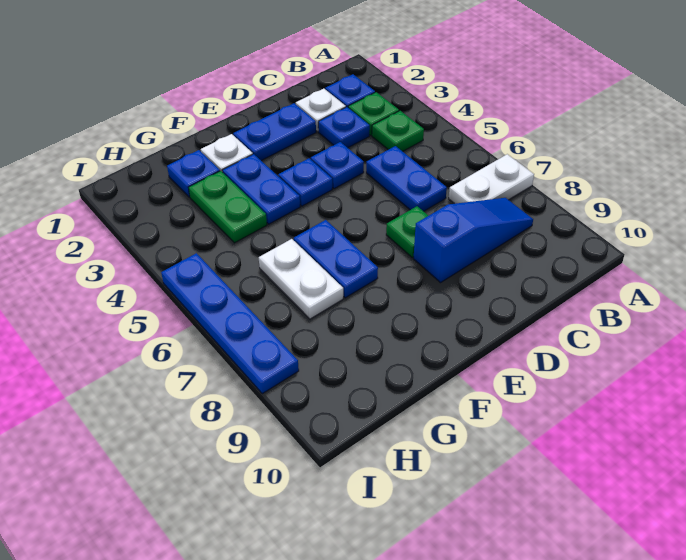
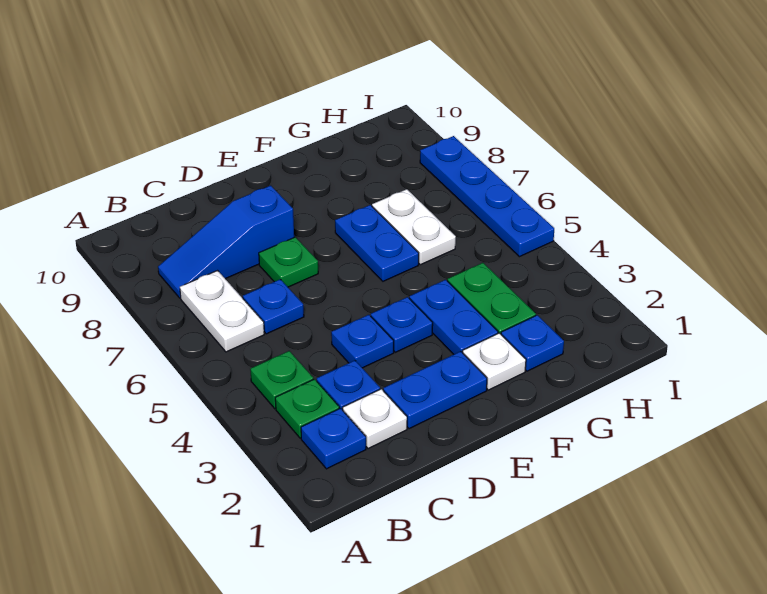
white plate A7:B7 level 1 -> white plate B6:B7 level 1
blue plate C5:C6 level 1 -> blue plate C6 level 1

